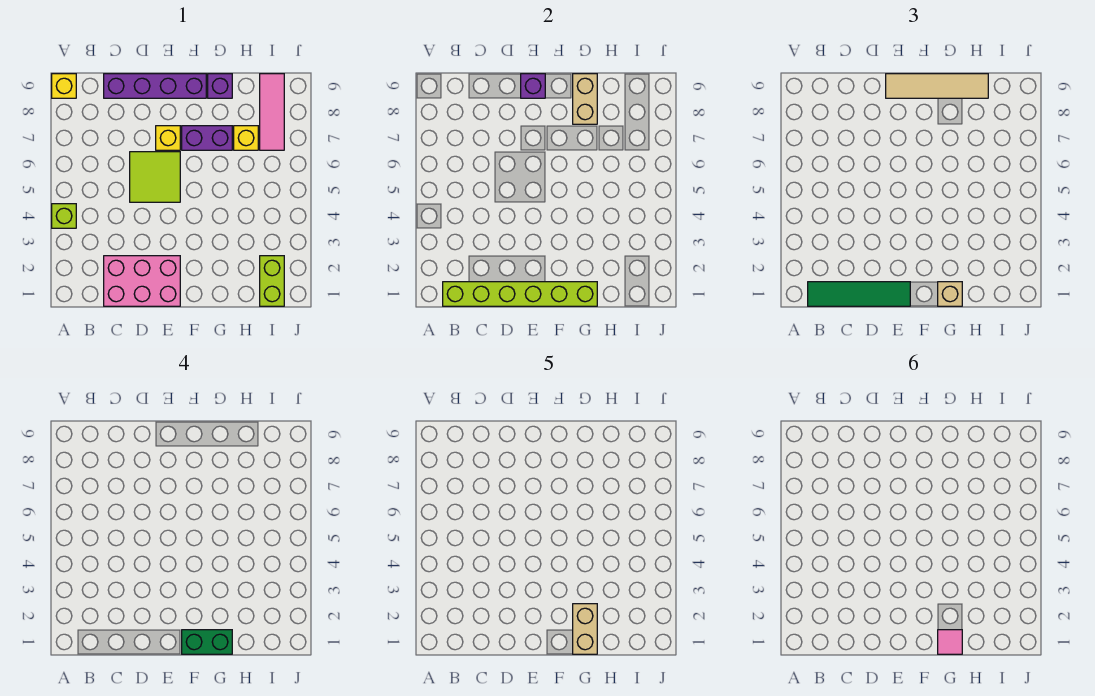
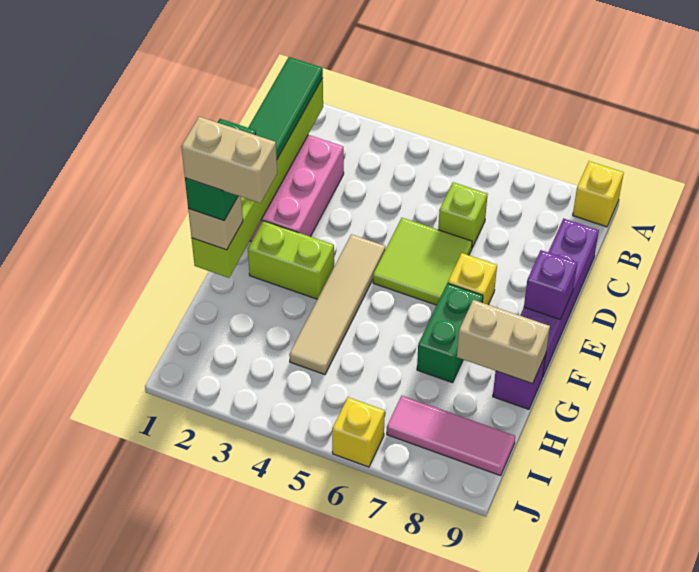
lime brick A4 level 1 -> lime brick C6 level 1
tan tile E9:H9 level 3 -> tan tile E4:H4 level 1
purple brick F7:G7 level 1 -> green brick F7:G7 level 1
pink tile G1 level 6 -> none
yellow brick H7 level 1 -> yellow brick J6 level 1
lime brick I1:I2 level 1 -> lime brick F2:F3 level 1

